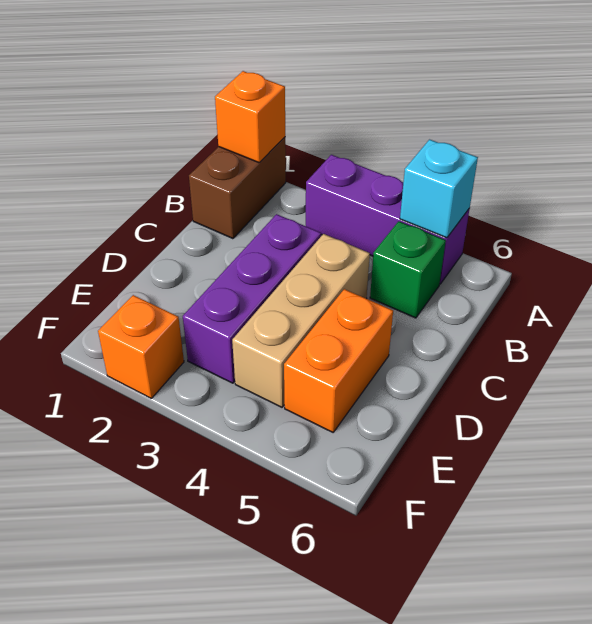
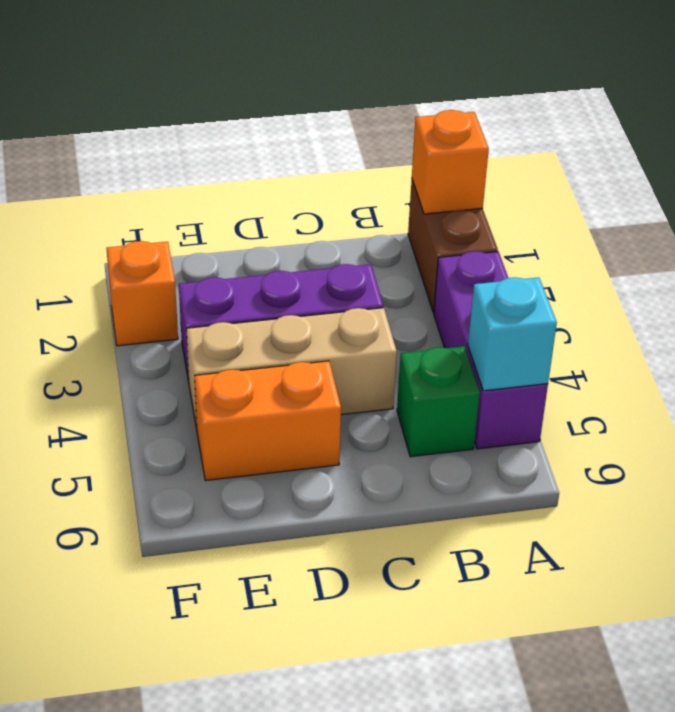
brown brick A1:B1 level 1 -> brown brick A1:A2 level 1

